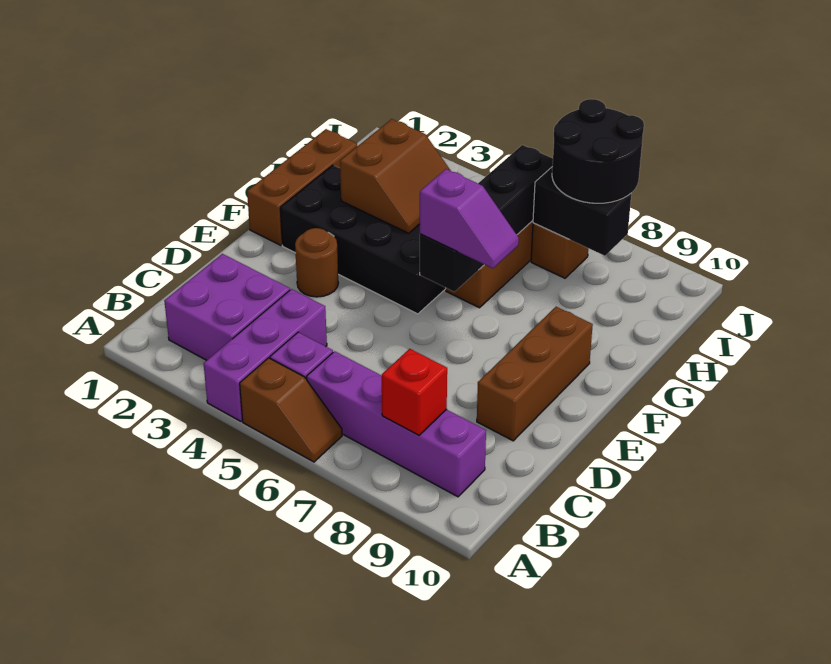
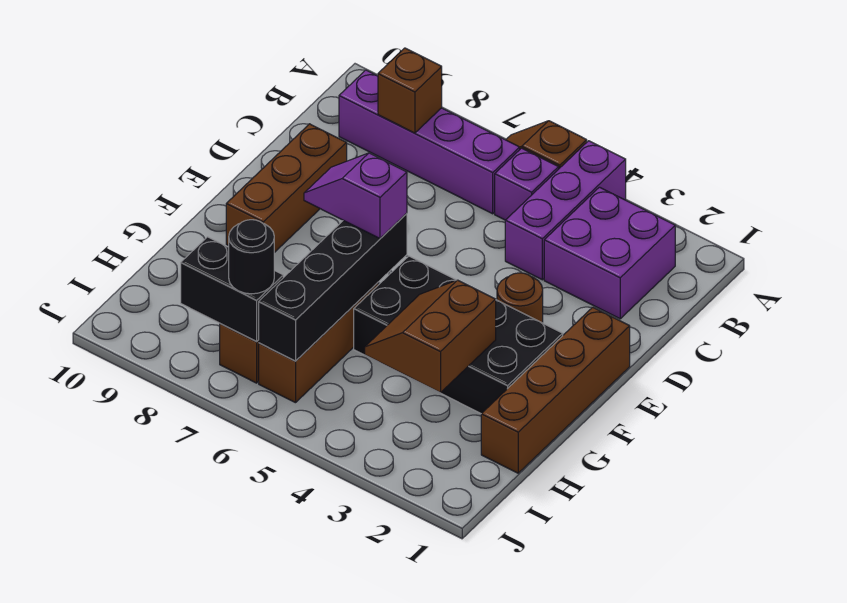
red brick B8 level 2 -> brown brick B8 level 2
brown brick F1:H1 level 1 -> brown brick E1:H1 level 1
black round brick I7:J8 level 3 -> black round brick I7 level 3

